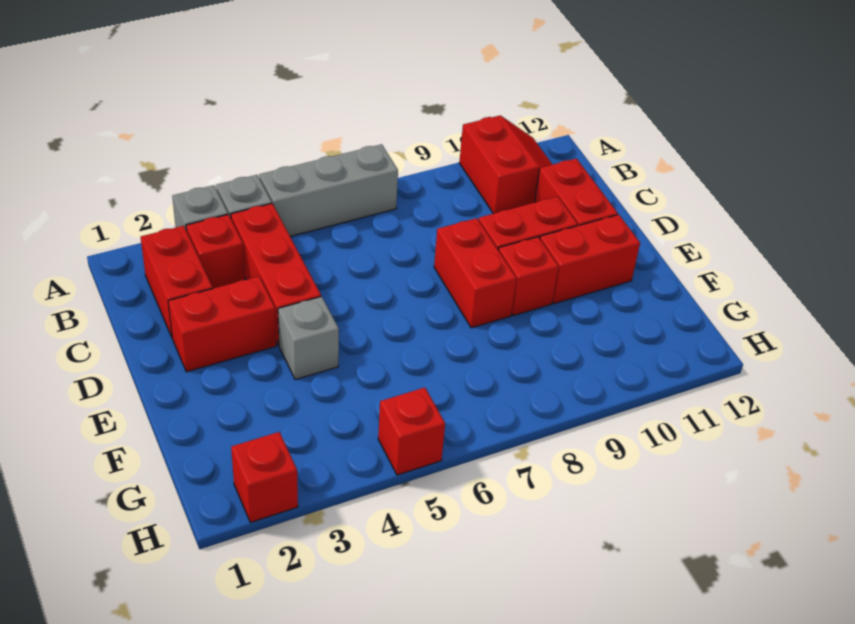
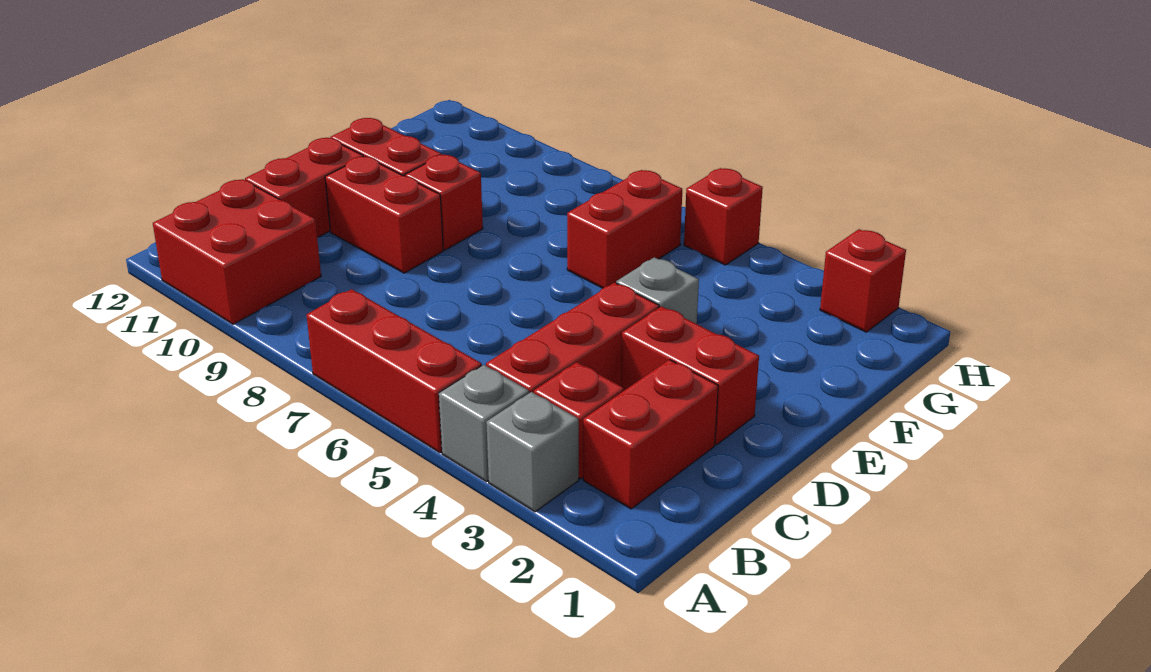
grey brick A5:A7 level 1 -> red brick A5:A7 level 1
red slope A10:B11 level 1 top 10 -> red brick A10:B11 level 1
red brick D8:E8 level 1 -> red brick F6:G6 level 1

